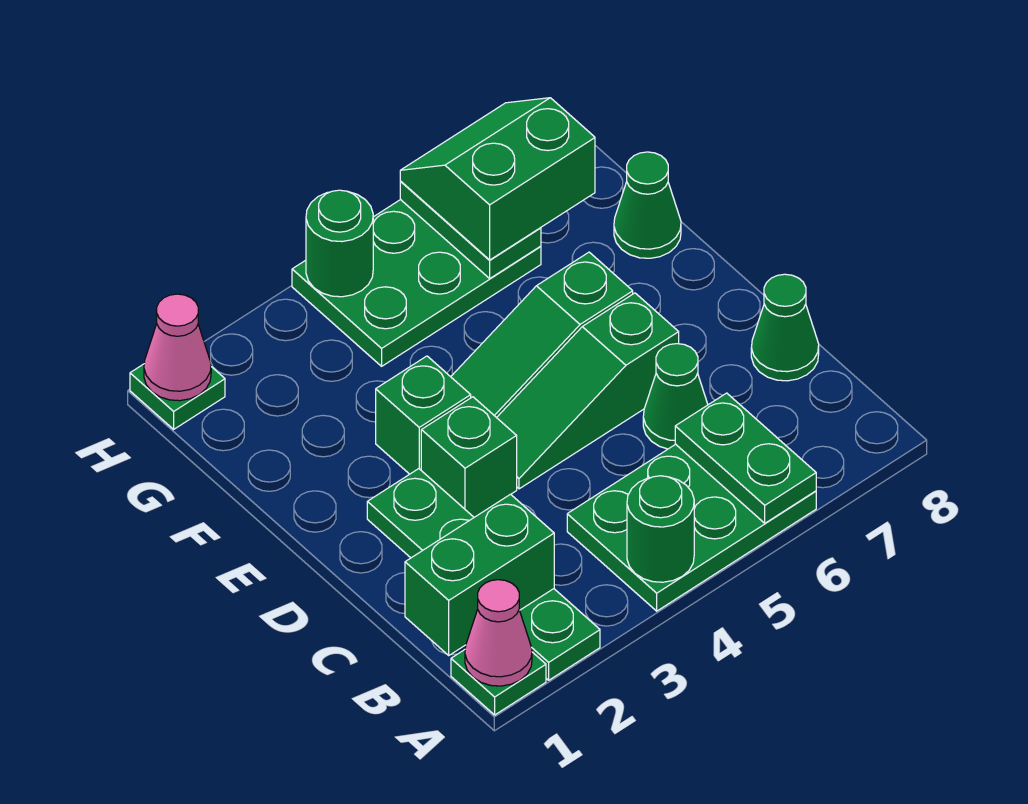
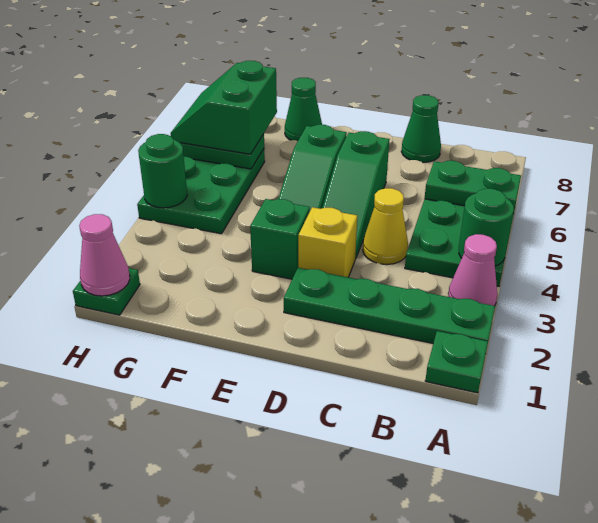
pink cone A1 level 2 -> pink cone A3 level 1
green brick B1:B2 level 2 -> none
none -> yellow cone C4 level 1
green cone C6 level 1 -> none
green brick D3 level 1 -> yellow brick D3 level 1

